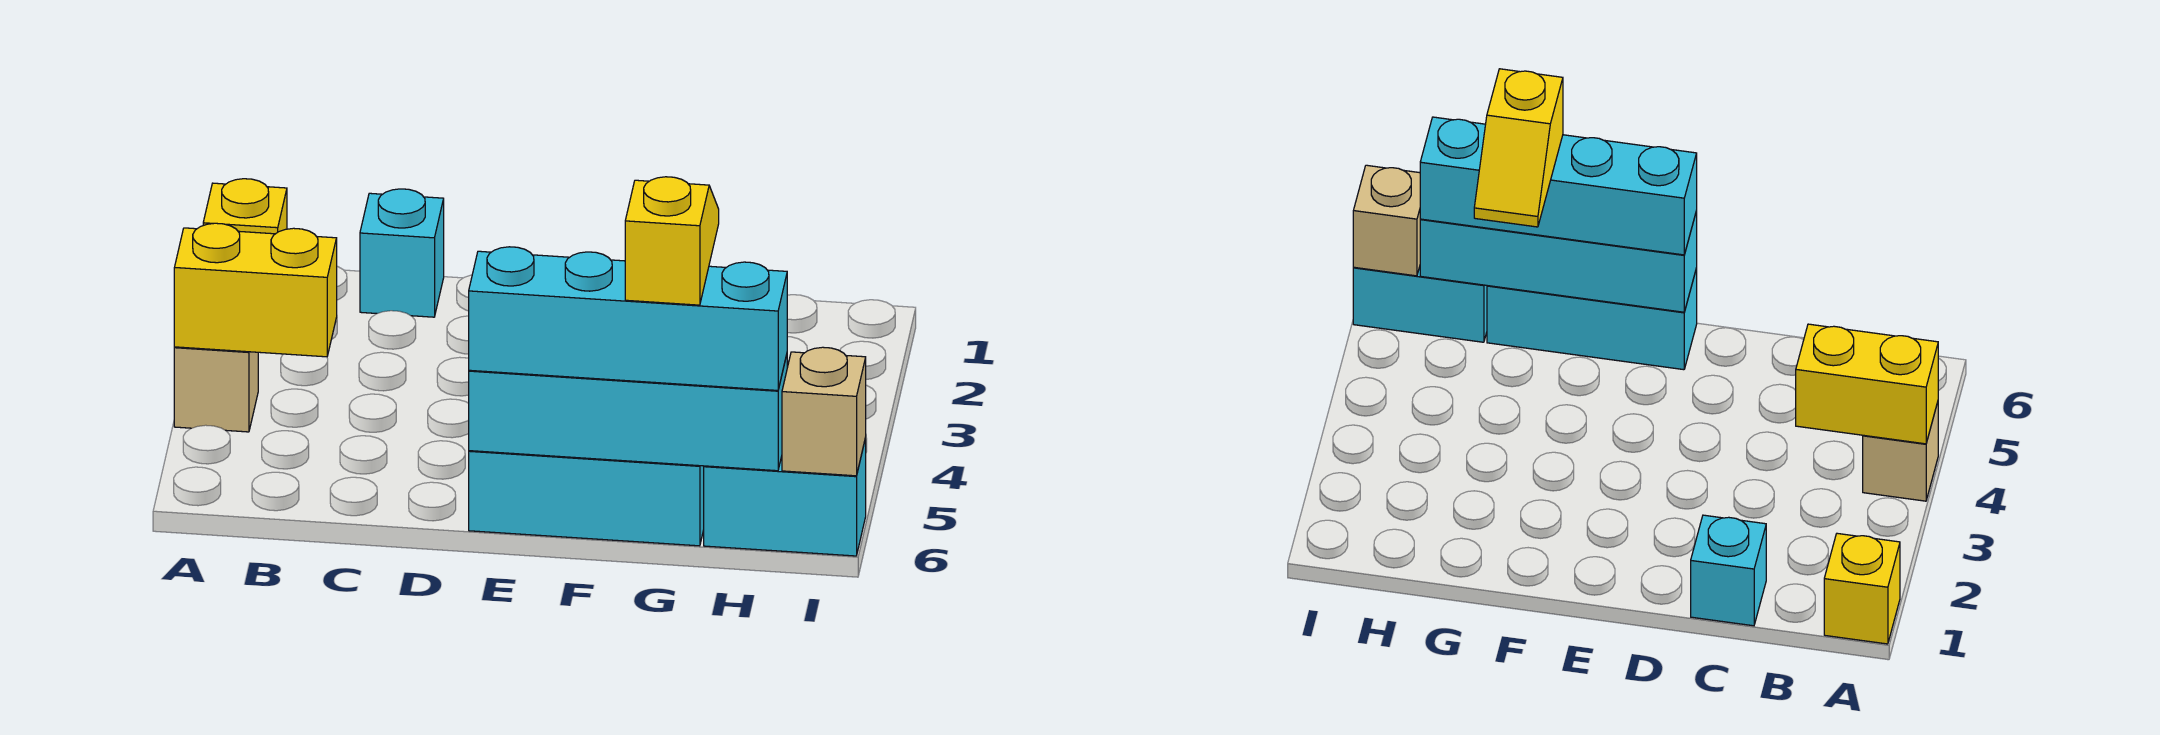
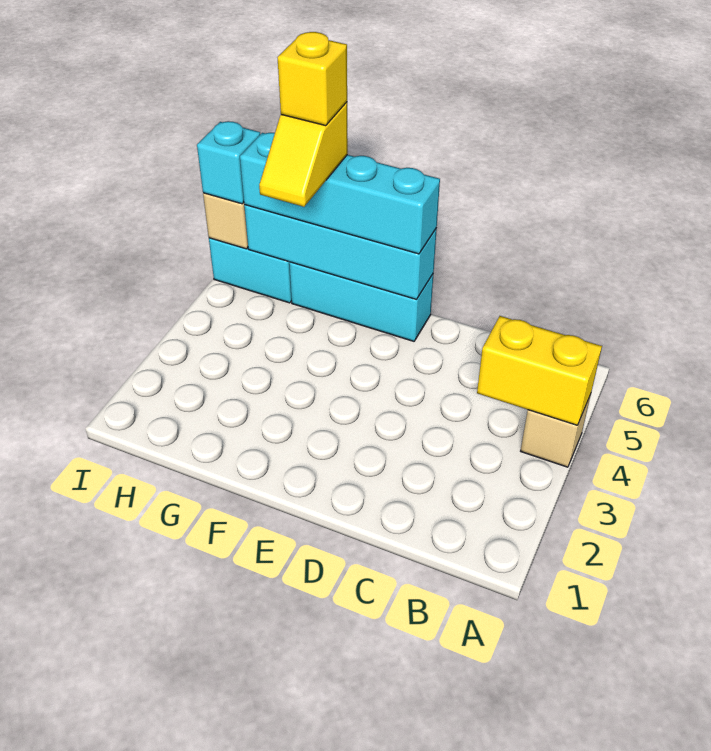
yellow brick A1 level 1 -> yellow brick G6 level 5
cyan brick C1 level 1 -> cyan brick I6 level 3

